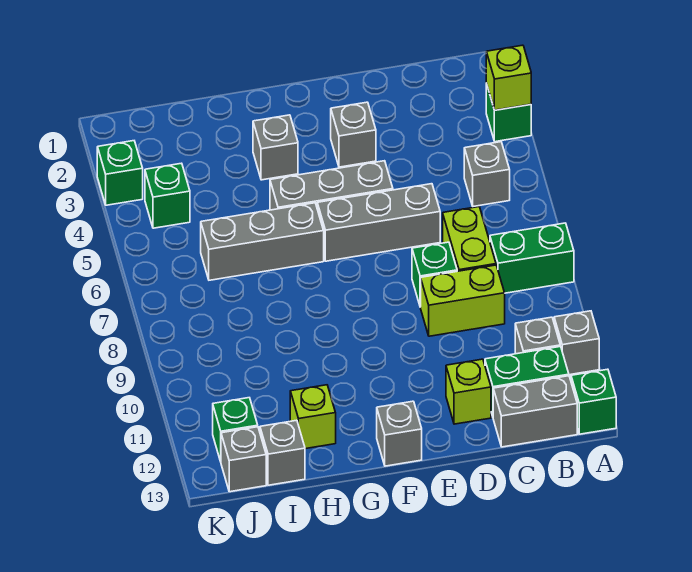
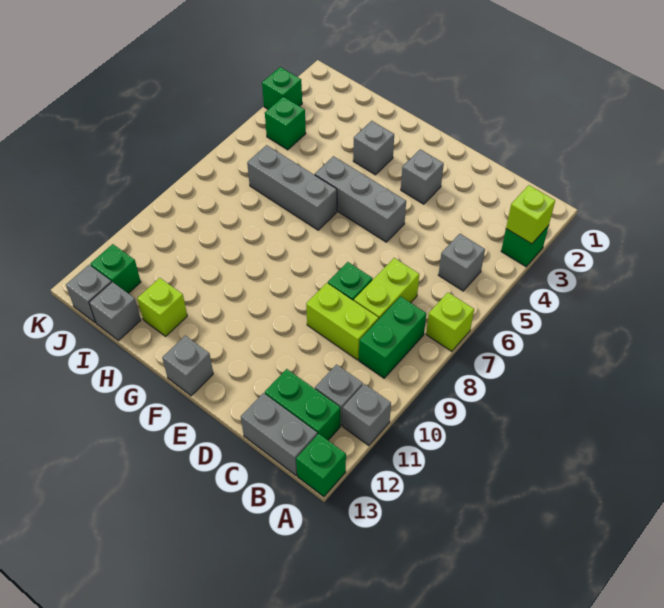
green brick A8:B8 level 1 -> green brick B8:B9 level 1
grey brick D6:F6 level 1 -> none
lime brick D12 level 1 -> lime brick A7 level 1

